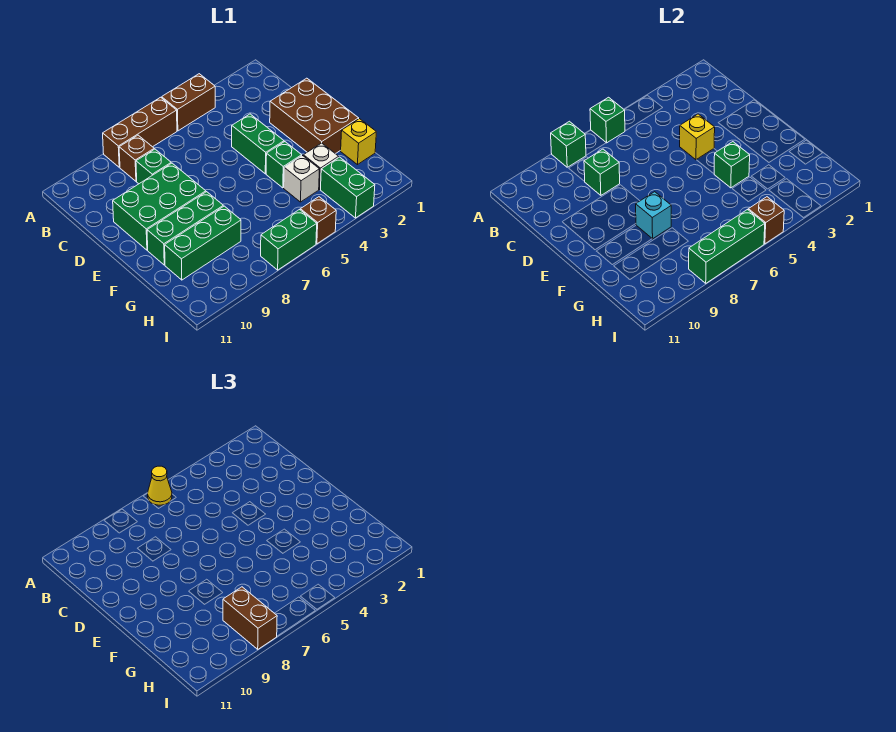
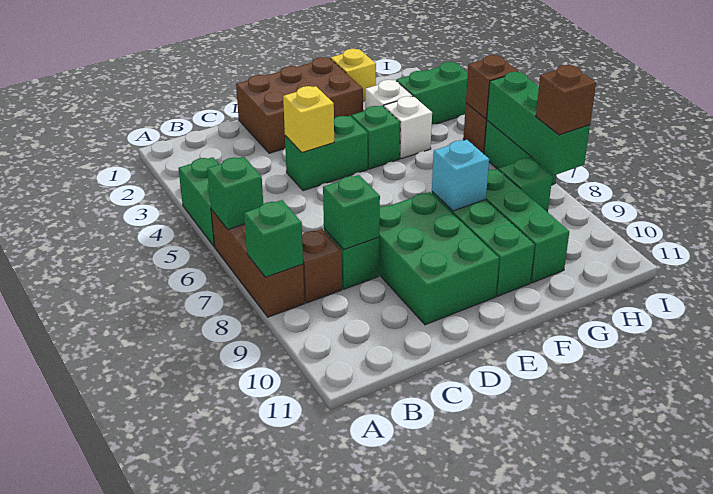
brown brick A4:A5 level 1 -> green brick A4:A5 level 1
yellow cone A6 level 3 -> none
green brick F4 level 2 -> green brick H8 level 1
brown brick H8:I8 level 3 -> brown brick I8 level 3

